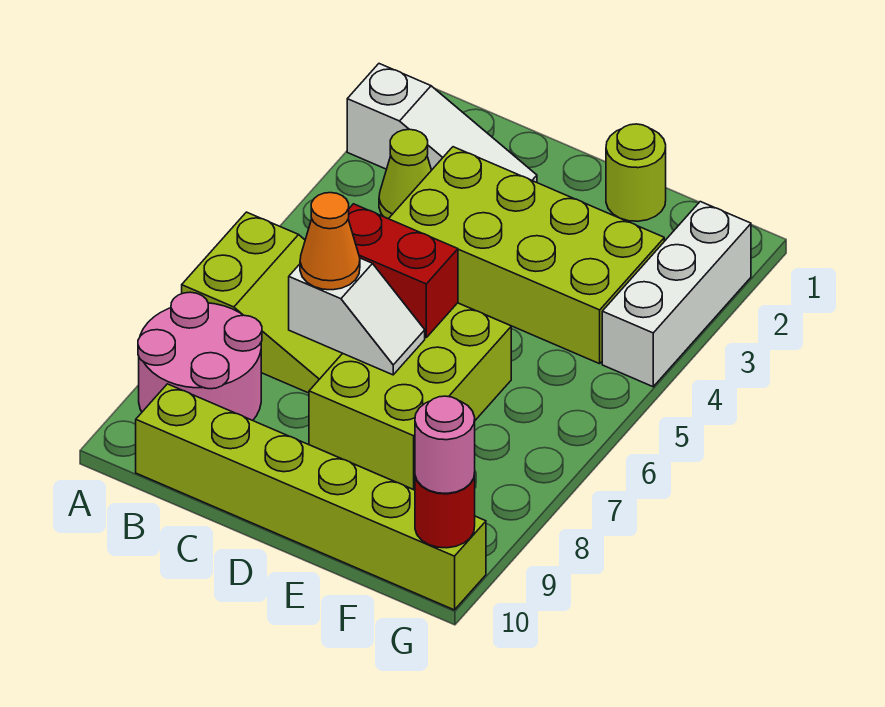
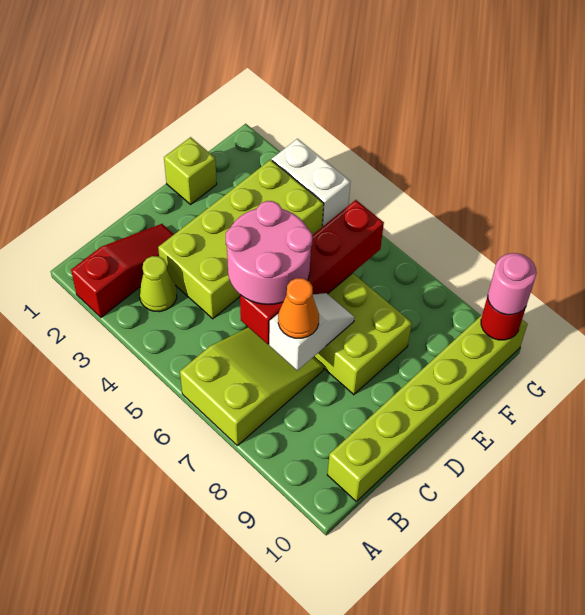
white slope A2:C2 level 1 top A -> red slope A2:C2 level 1 top A
pink round brick A8:B9 level 1 -> pink round brick C5:D6 level 3
red brick C6:D6 level 2 -> red brick C6:F6 level 2
lime round brick E1 level 1 -> lime brick E1 level 1
white brick G2:G4 level 1 -> white brick G3:G4 level 1

